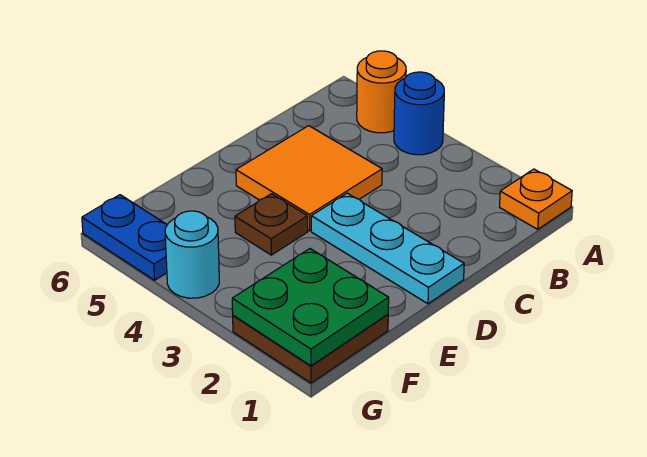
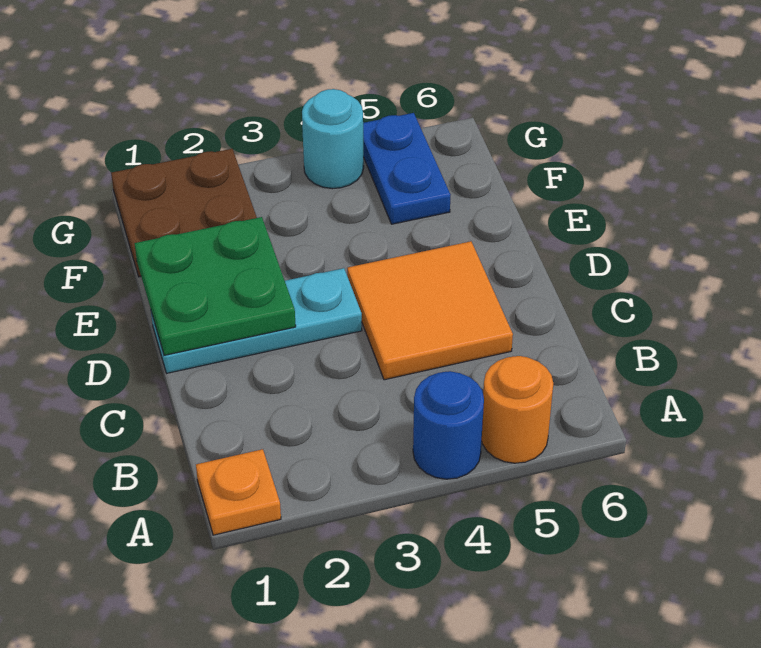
brown plate E4 level 1 -> none
green plate F1:G2 level 2 -> green plate D1:E2 level 2
blue plate G5:G6 level 1 -> blue plate F5:G5 level 1

